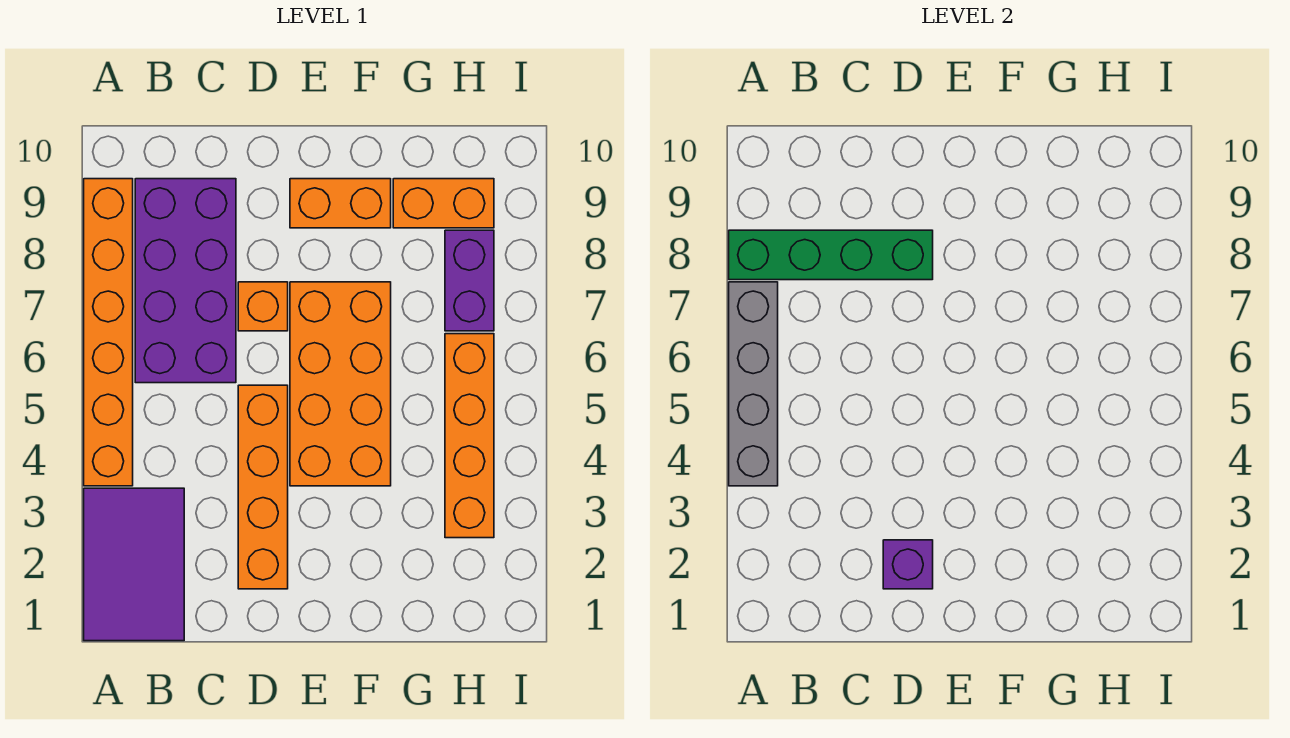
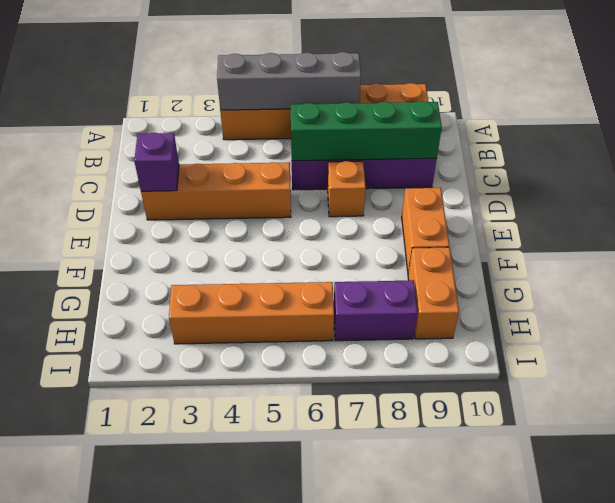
purple tile A1:B3 level 1 -> none
green brick A8:D8 level 2 -> green brick C6:C9 level 2
orange brick E4:F7 level 1 -> none

